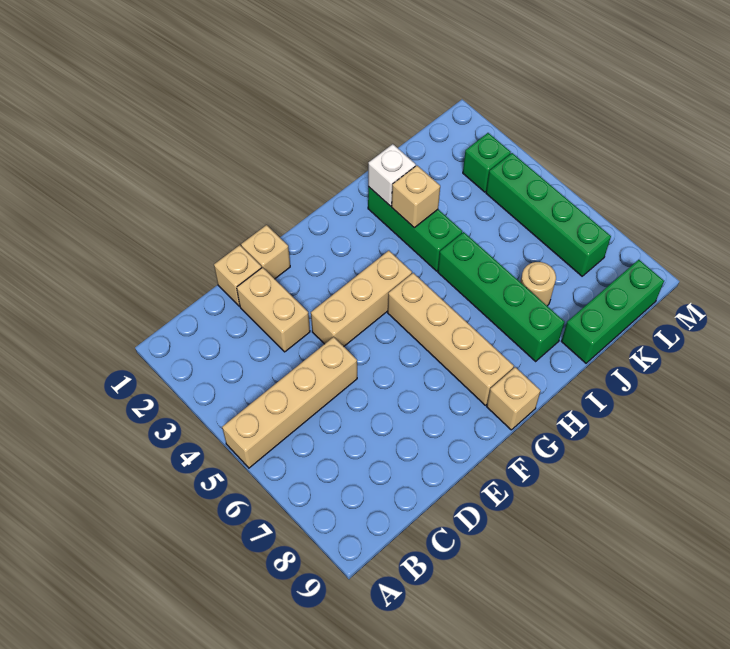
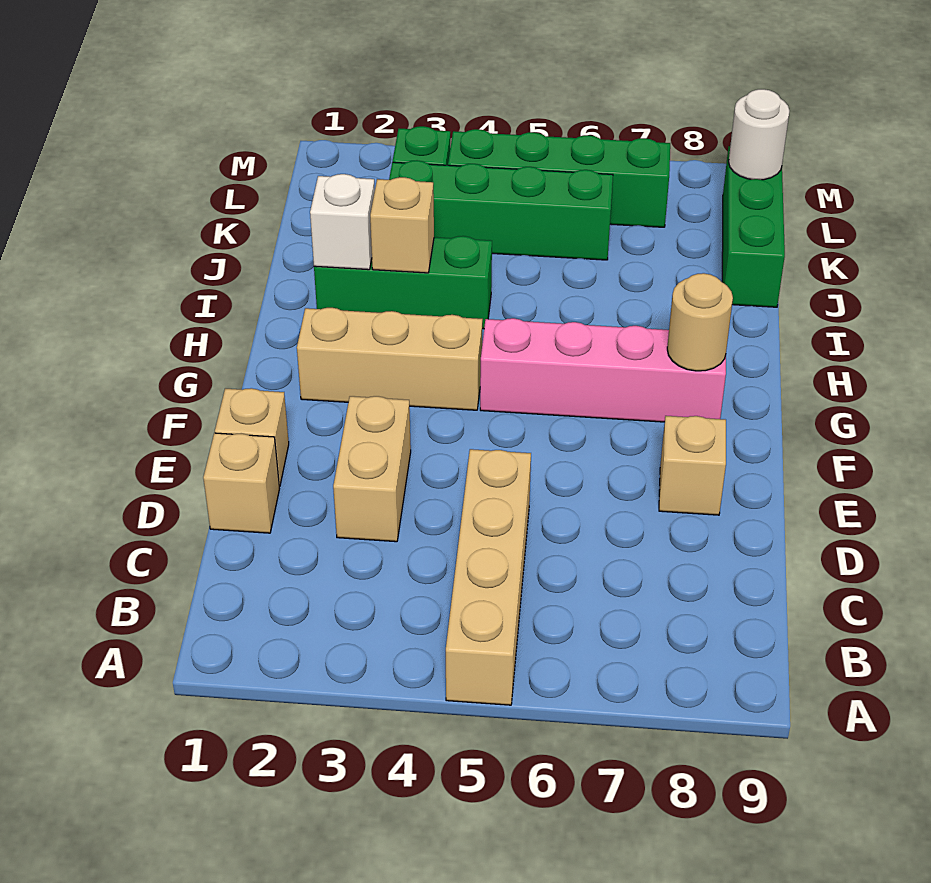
tan brick D2:D3 level 1 -> tan brick D3:E3 level 1
tan brick E4:G4 level 1 -> tan brick G2:G4 level 1
tan brick G5:G8 level 1 -> pink brick G5:G8 level 1
tan brick G9 level 1 -> tan brick E8 level 1
green brick I5:I8 level 1 -> green brick K3:K6 level 1
tan round brick J7 level 1 -> tan round brick G8 level 2
none -> white round brick L9 level 2

